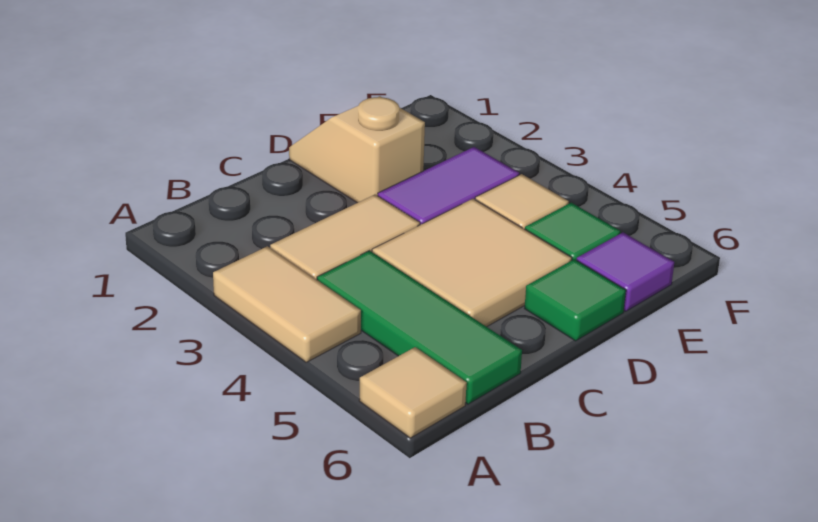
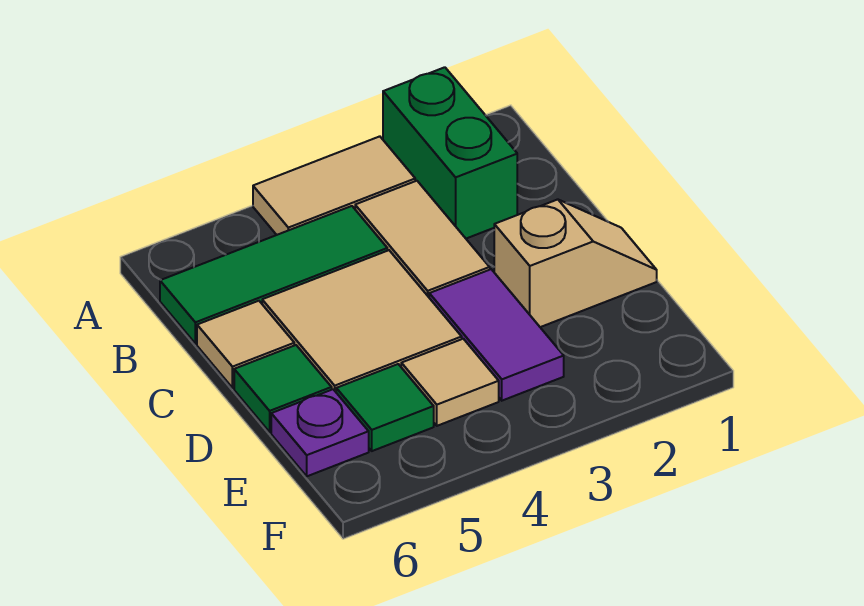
none -> green brick A2:B2 level 1
tan tile A6 level 1 -> tan tile C6 level 1
purple tile E6 level 1 -> purple plate E6 level 1

